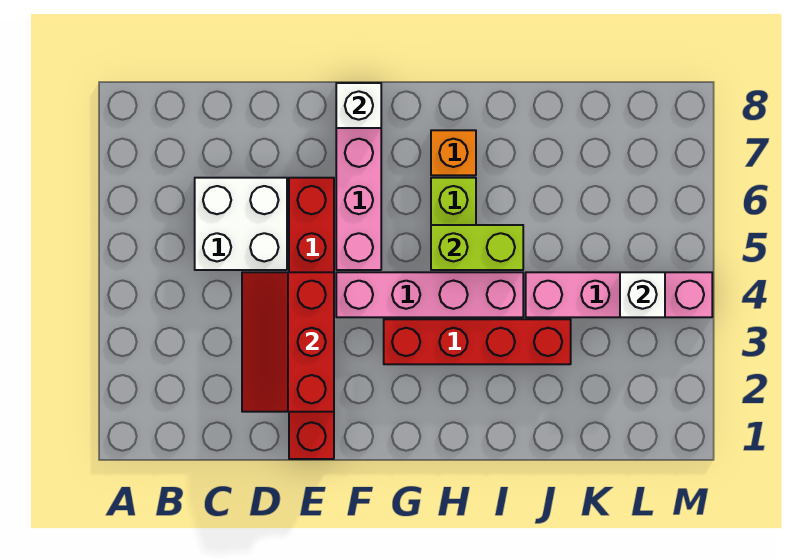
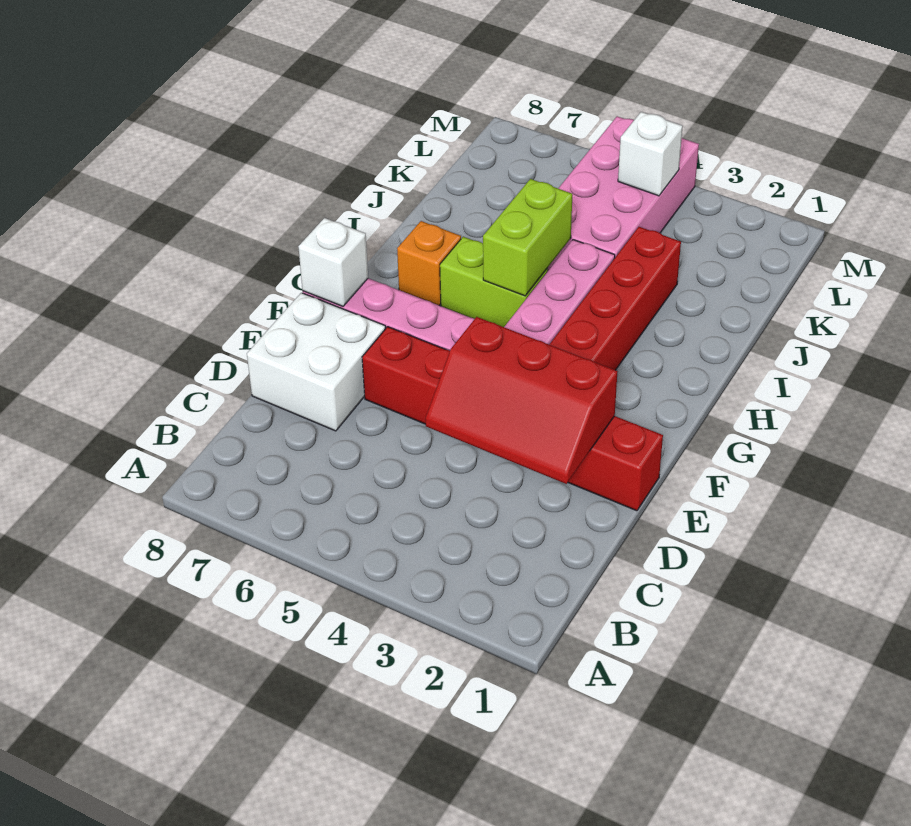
white brick C5:D6 level 1 -> white brick D7:E8 level 1
pink brick J4:M4 level 1 -> pink brick J4:M5 level 1

